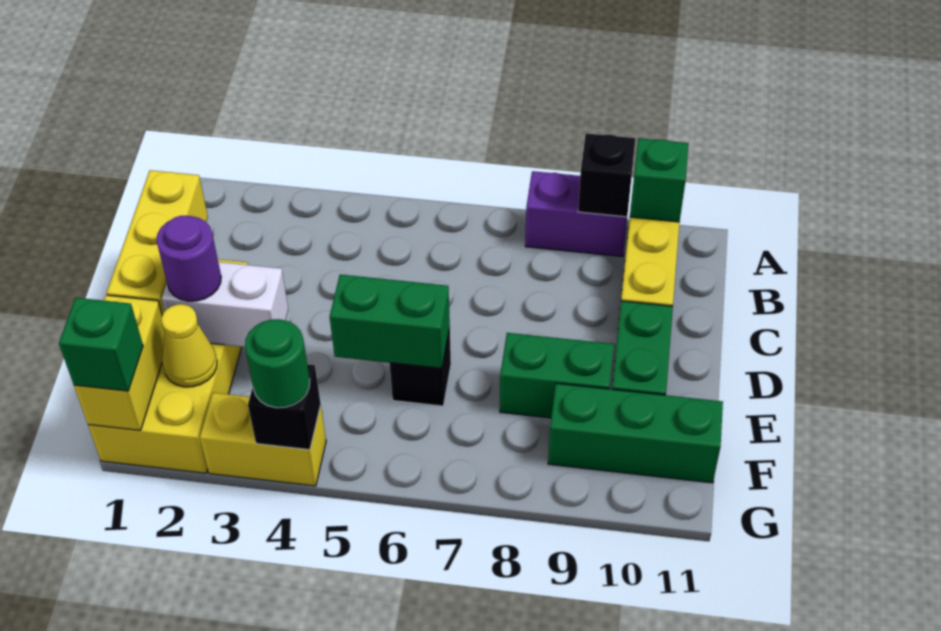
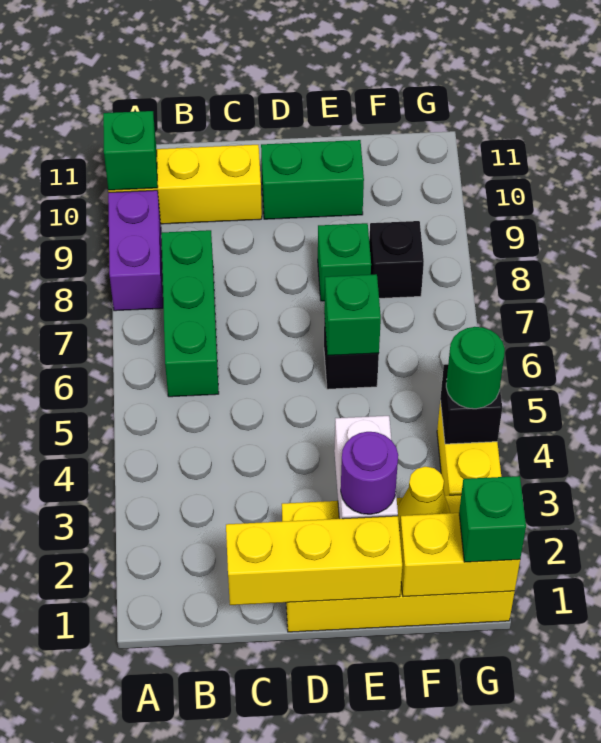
black brick A9 level 2 -> black brick F8 level 1
green brick E5:E6 level 2 -> green brick E6 level 2
green brick E8:E9 level 1 -> green brick E8 level 1
green brick F9:F11 level 1 -> green brick B6:B8 level 1

